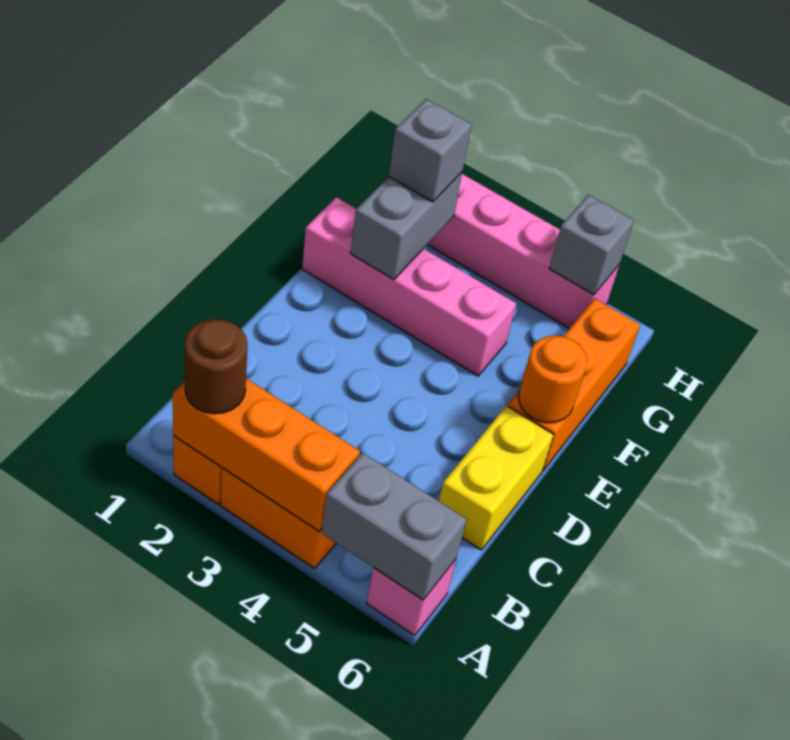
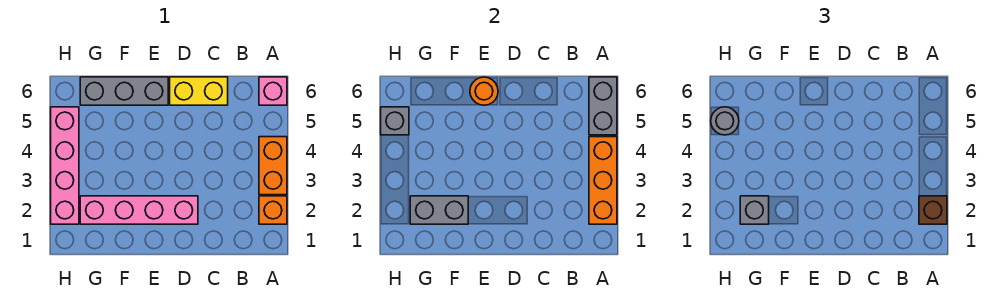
brown round brick A2 level 3 -> brown brick A2 level 3
orange brick E6:G6 level 1 -> grey brick E6:G6 level 1
pink brick F1:F4 level 1 -> pink brick D2:G2 level 1
none -> grey round brick H5 level 3

